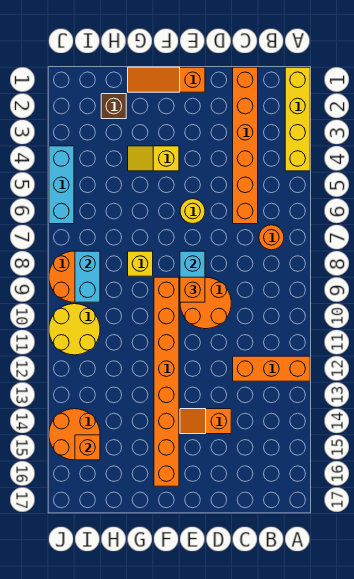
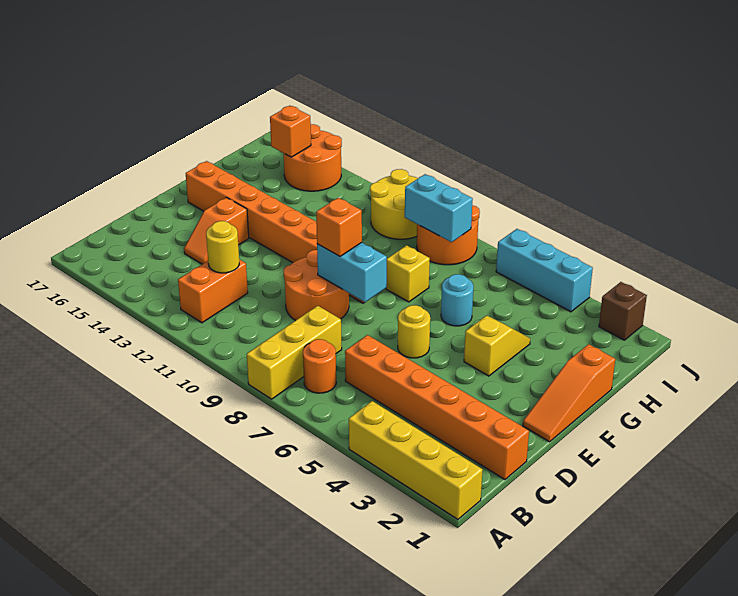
none -> yellow brick A8:C8 level 1
orange brick A12:C12 level 1 -> orange brick B12:C12 level 1
none -> yellow round brick C12 level 2
orange slope D14:E14 level 1 top D -> orange slope D14:E14 level 1 top E
orange slope E1:G1 level 1 top E -> orange slope E1:G1 level 1 top G
none -> cyan round brick G6 level 1
brown brick H2 level 1 -> brown brick J2 level 1

